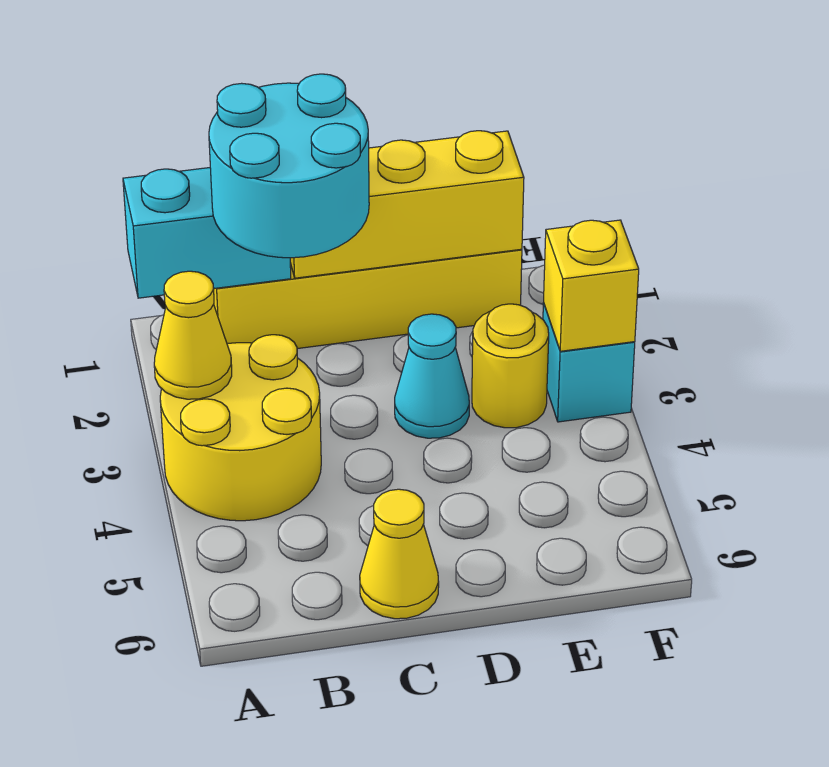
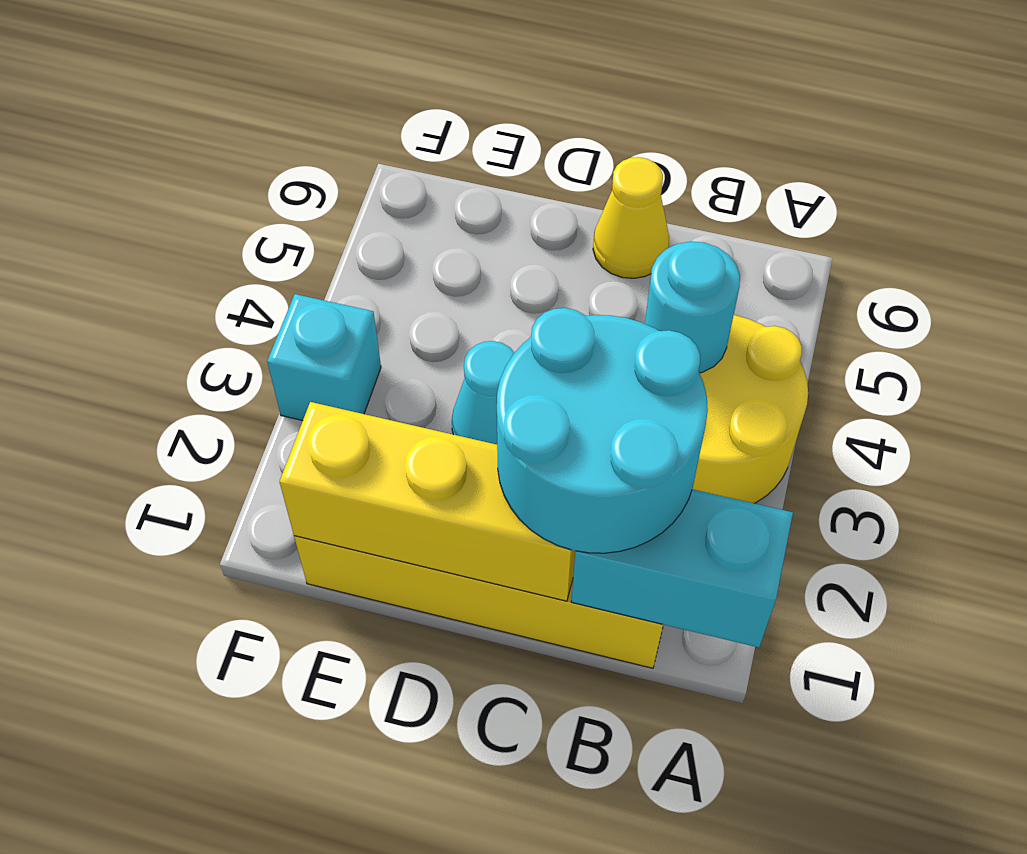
yellow cone A3 level 2 -> none
none -> cyan round brick B4 level 2
yellow round brick E3 level 1 -> none
yellow brick F3 level 2 -> none

